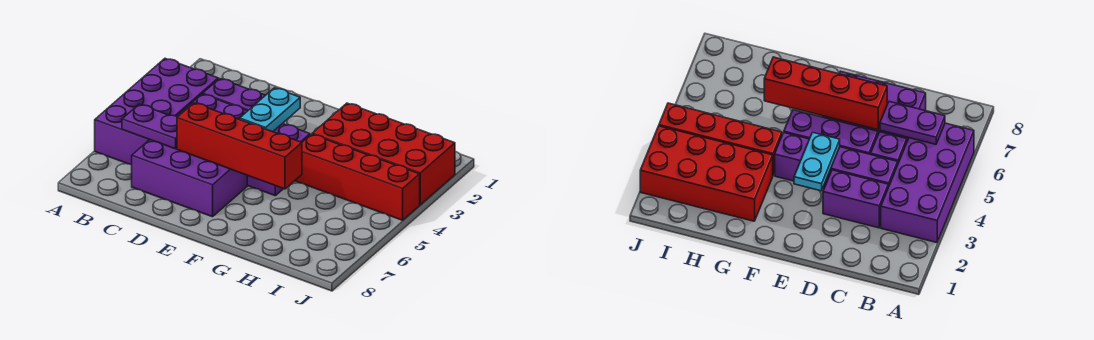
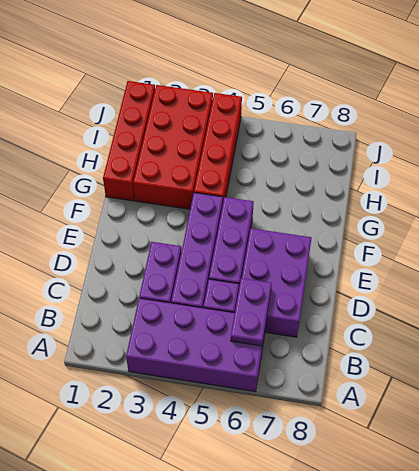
red brick D6:G6 level 2 -> red brick G1:J1 level 1
cyan plate E3:E4 level 2 -> none

